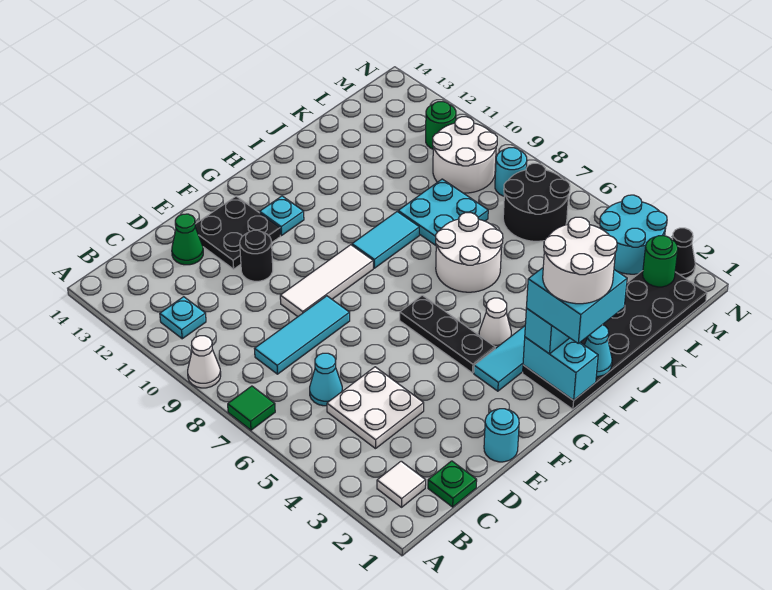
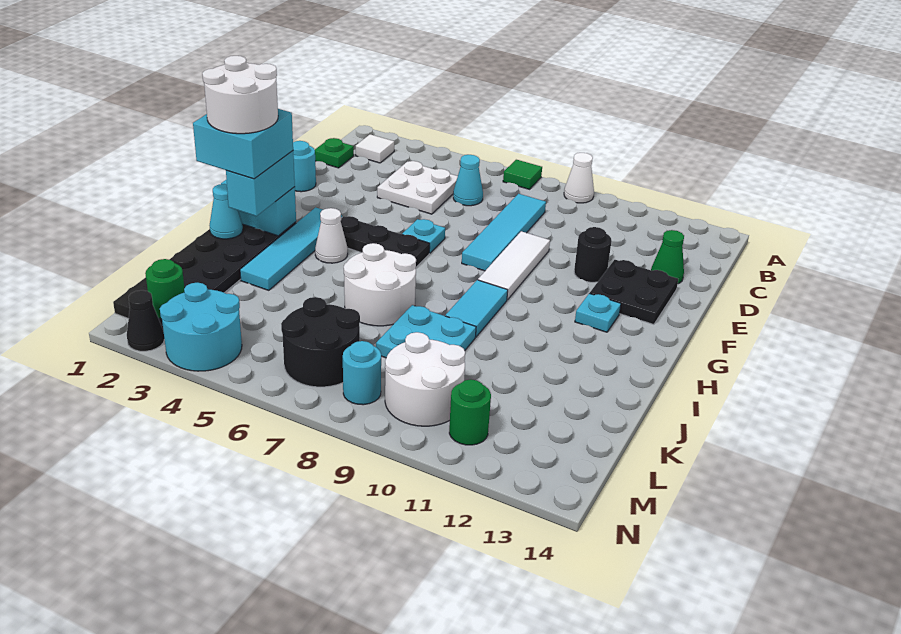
cyan plate B11 level 1 -> cyan plate F6 level 1
cyan tile C8:E8 level 1 -> cyan tile C8:F8 level 1

